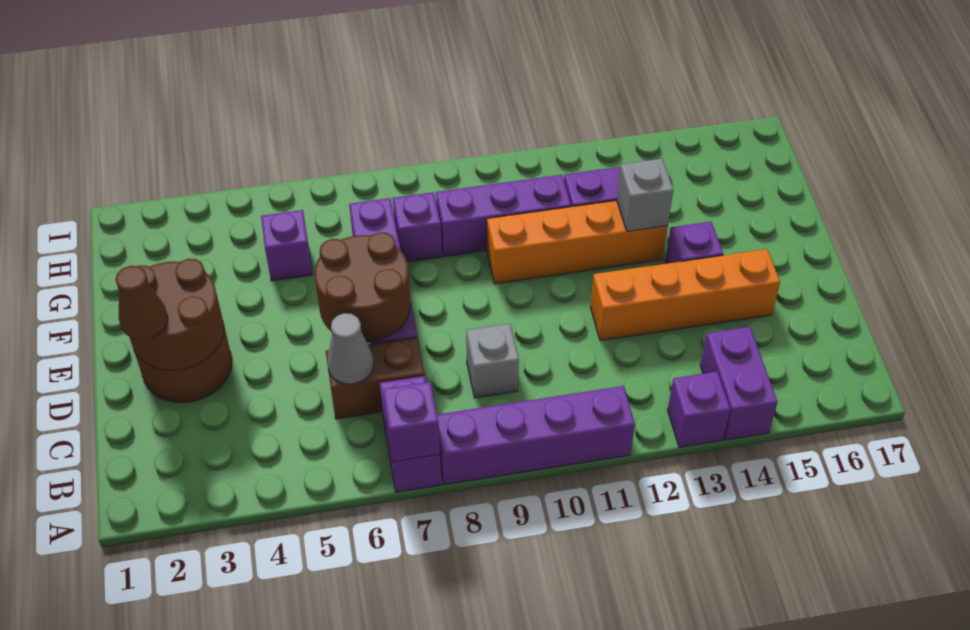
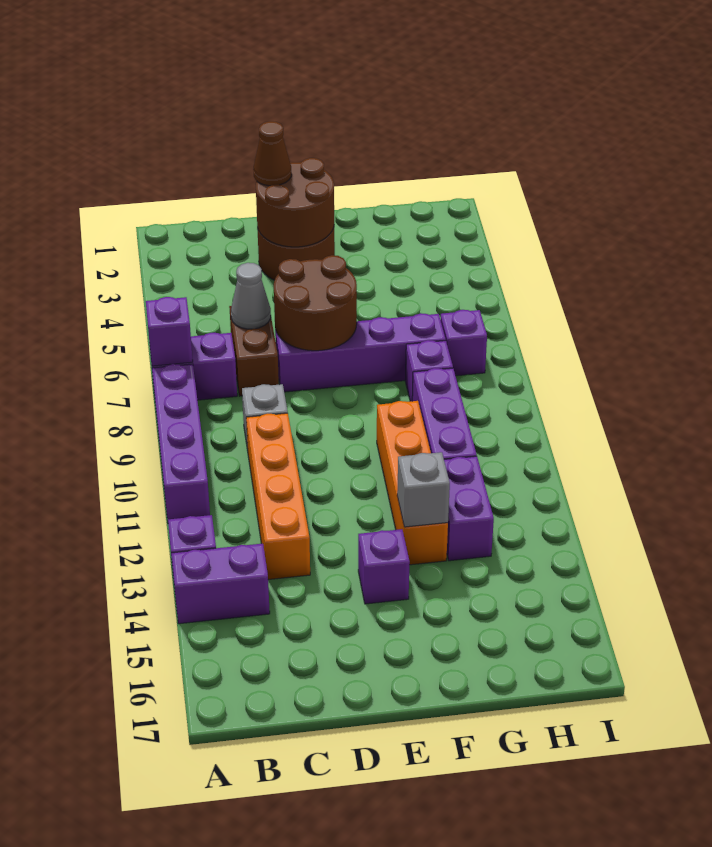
orange brick D12:D15 level 1 -> orange brick C10:C13 level 1
purple brick G5 level 1 -> purple brick H7 level 1

